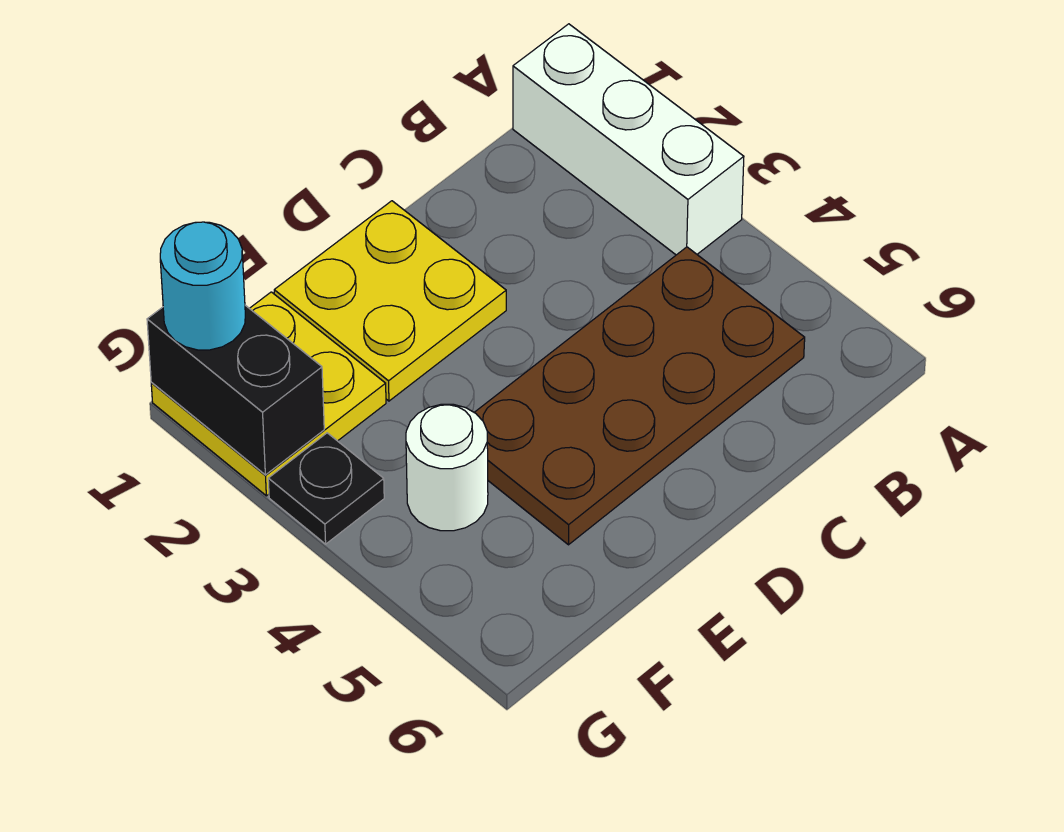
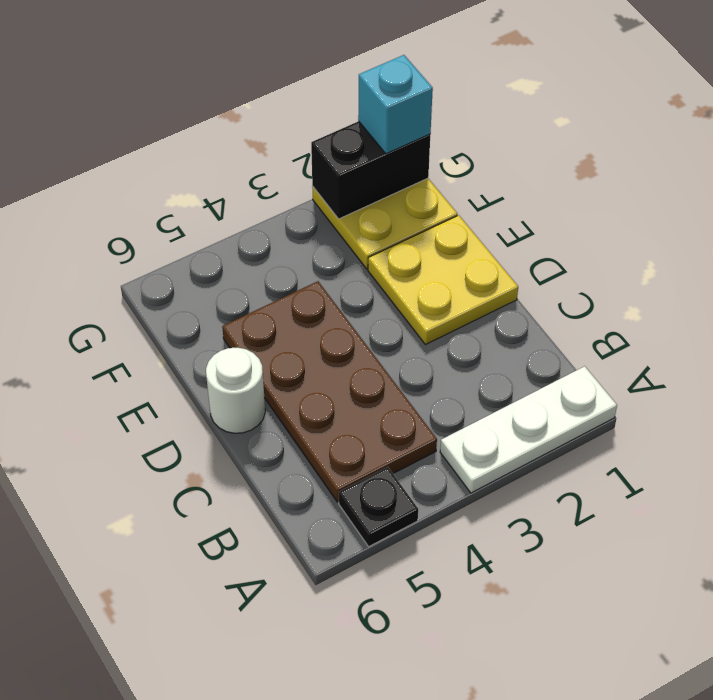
white brick A1:A3 level 1 -> white plate A1:A3 level 1
white round brick F4 level 1 -> white round brick D6 level 1
cyan round brick G1 level 3 -> cyan brick G1 level 3
black plate G3 level 1 -> black plate A5 level 1

